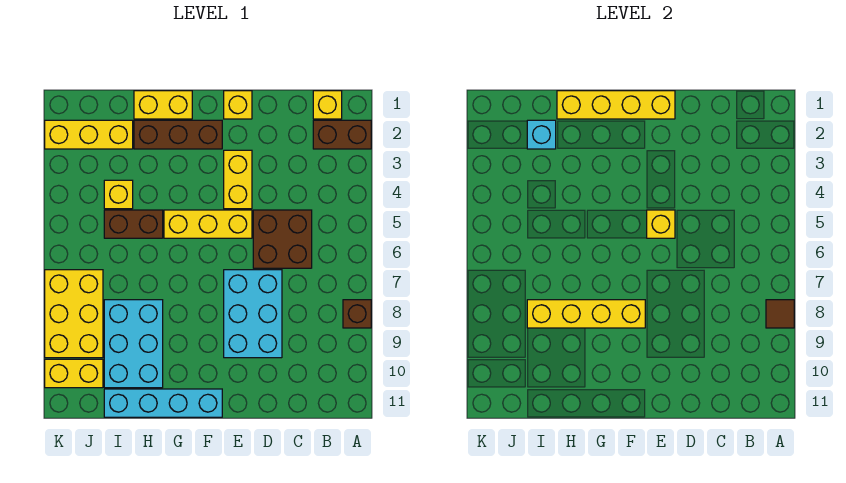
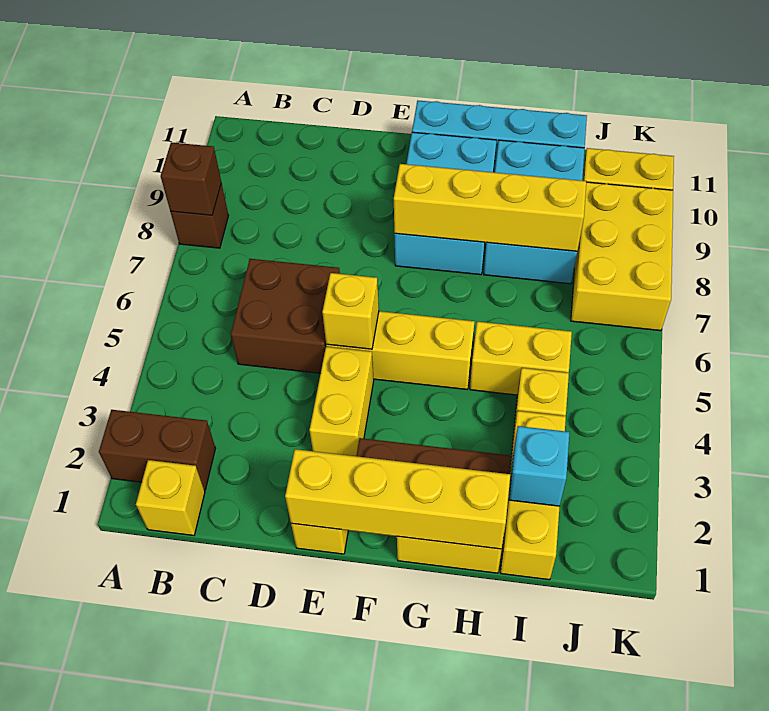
brown tile A8 level 2 -> brown brick A8 level 2
cyan brick D7:E9 level 1 -> cyan brick F8:G10 level 1
brown brick H5:I5 level 1 -> yellow brick H5:I5 level 1
yellow brick I2:K2 level 1 -> yellow brick I1:I3 level 1

